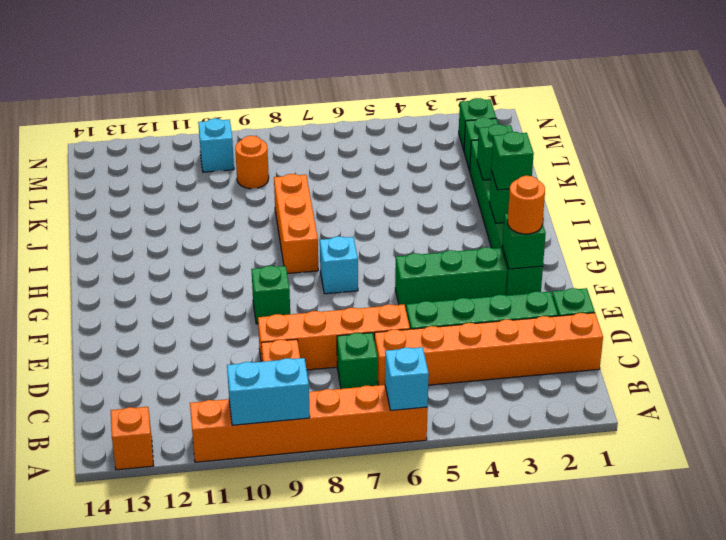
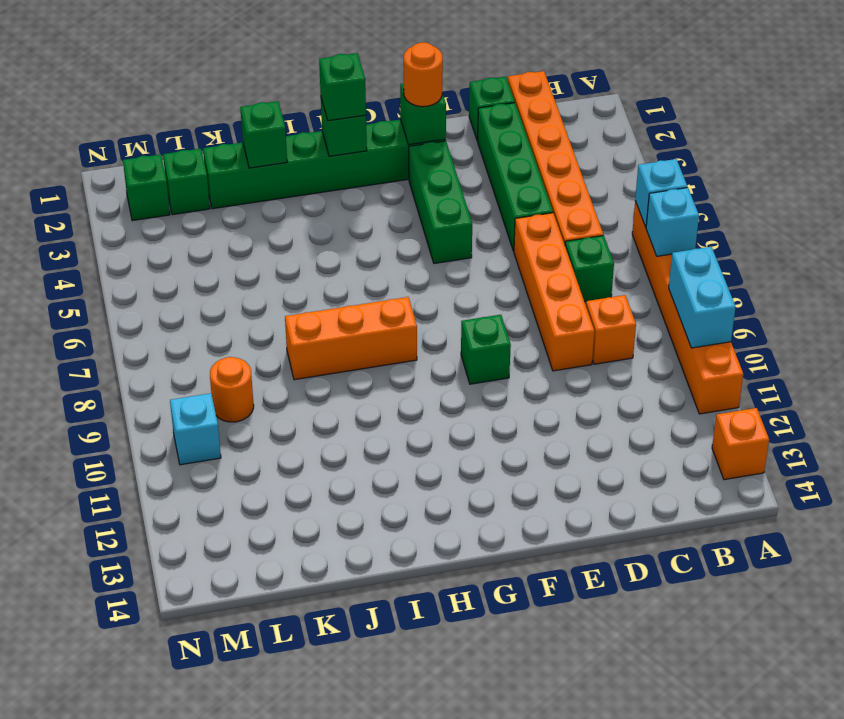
cyan brick G7 level 1 -> cyan brick A7 level 2

